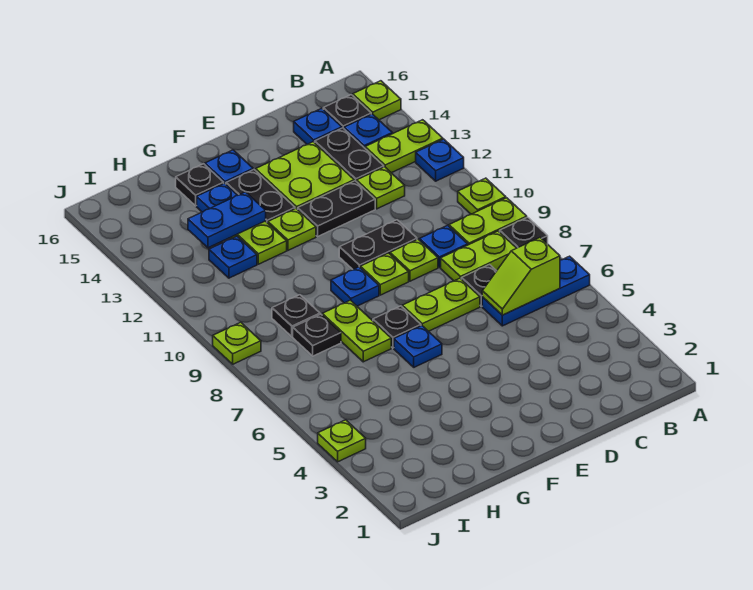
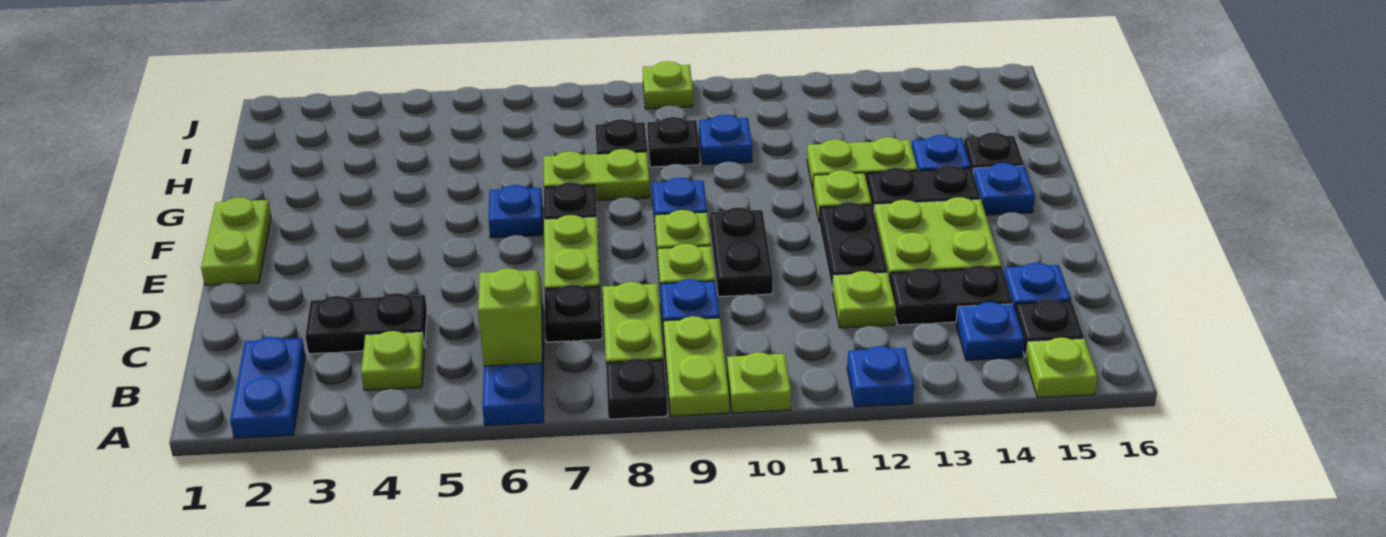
lime plate A13:B13 level 1 -> lime plate E1:F1 level 1
none -> black plate C3:C4 level 1
blue plate G13:H13 level 2 -> blue plate A2:B2 level 1
blue plate H12 level 1 -> blue plate H10 level 1
lime plate J4 level 1 -> lime plate B4 level 1

